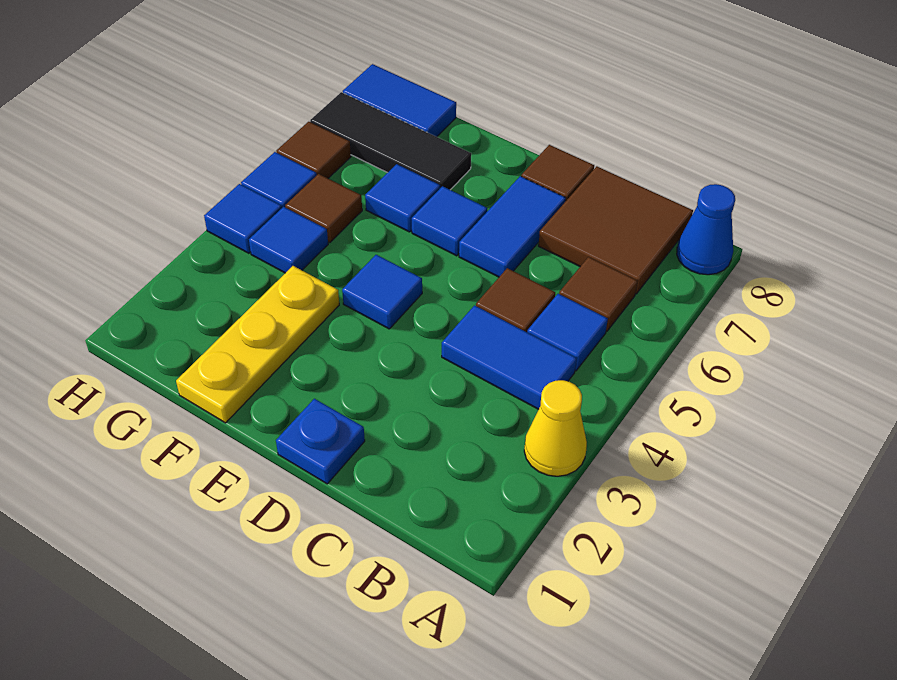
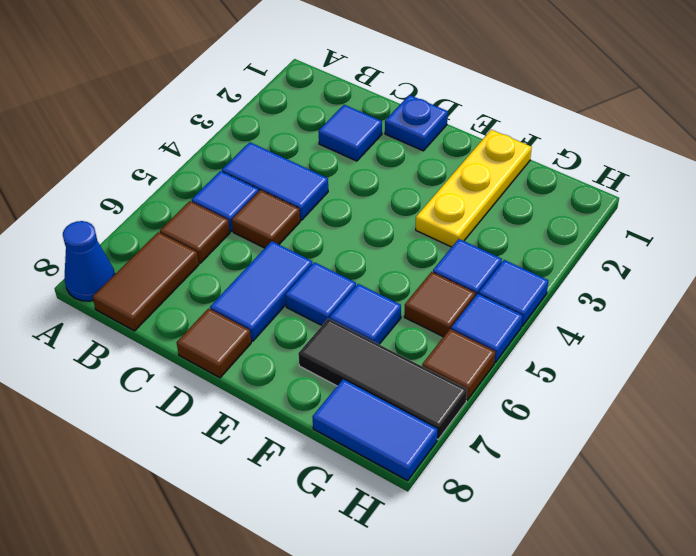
yellow cone A3 level 1 -> none
brown tile B7:C8 level 1 -> brown tile B7:B8 level 1
blue tile E4 level 1 -> blue tile C2 level 1

